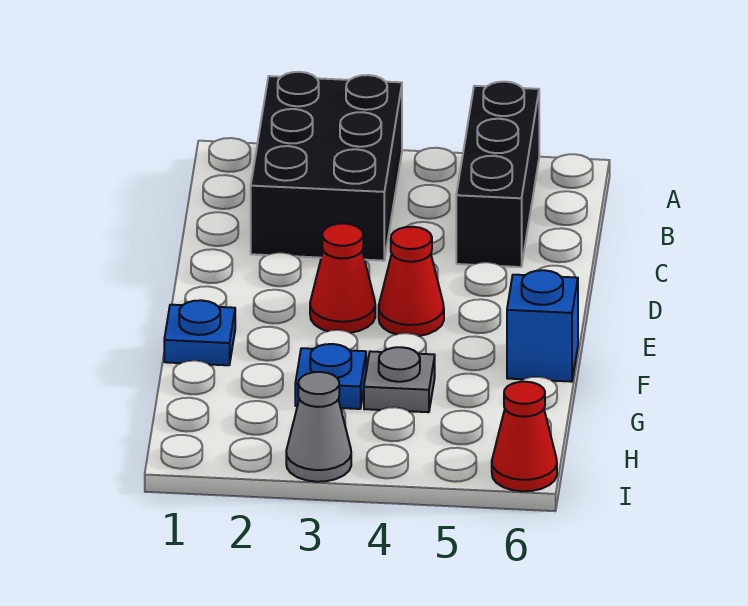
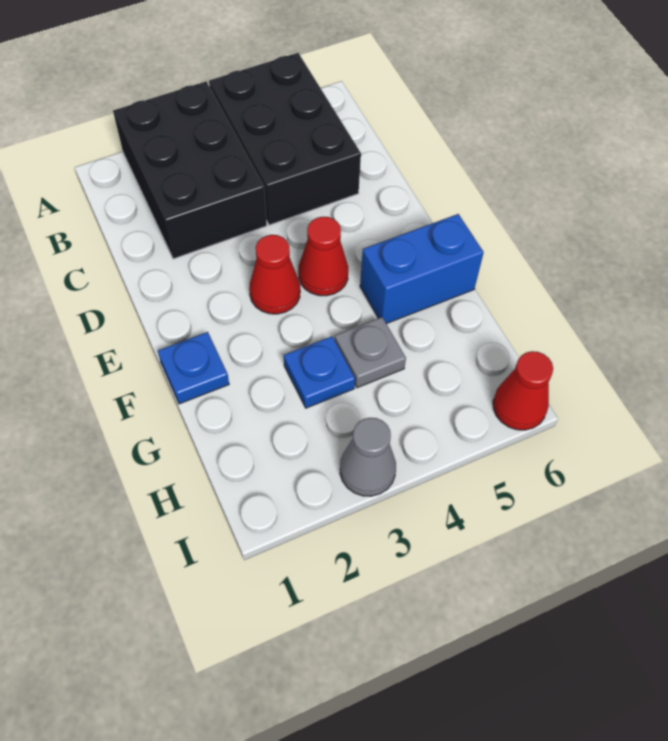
black brick A5:C5 level 1 -> black brick A4:C5 level 1
blue brick F6 level 1 -> blue brick F5:F6 level 1

